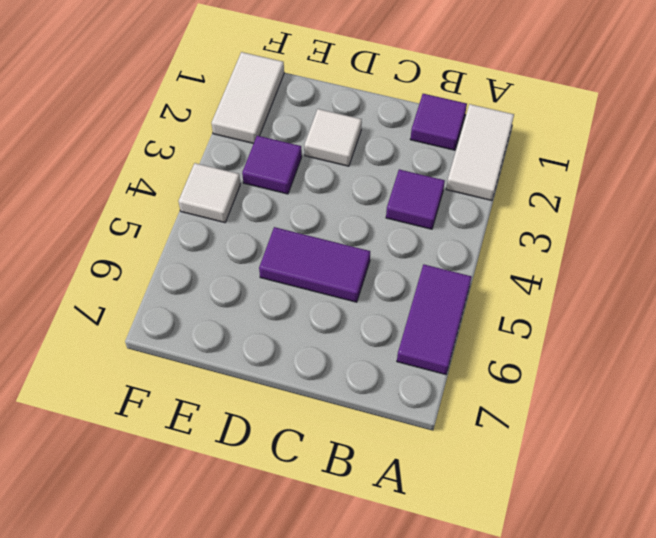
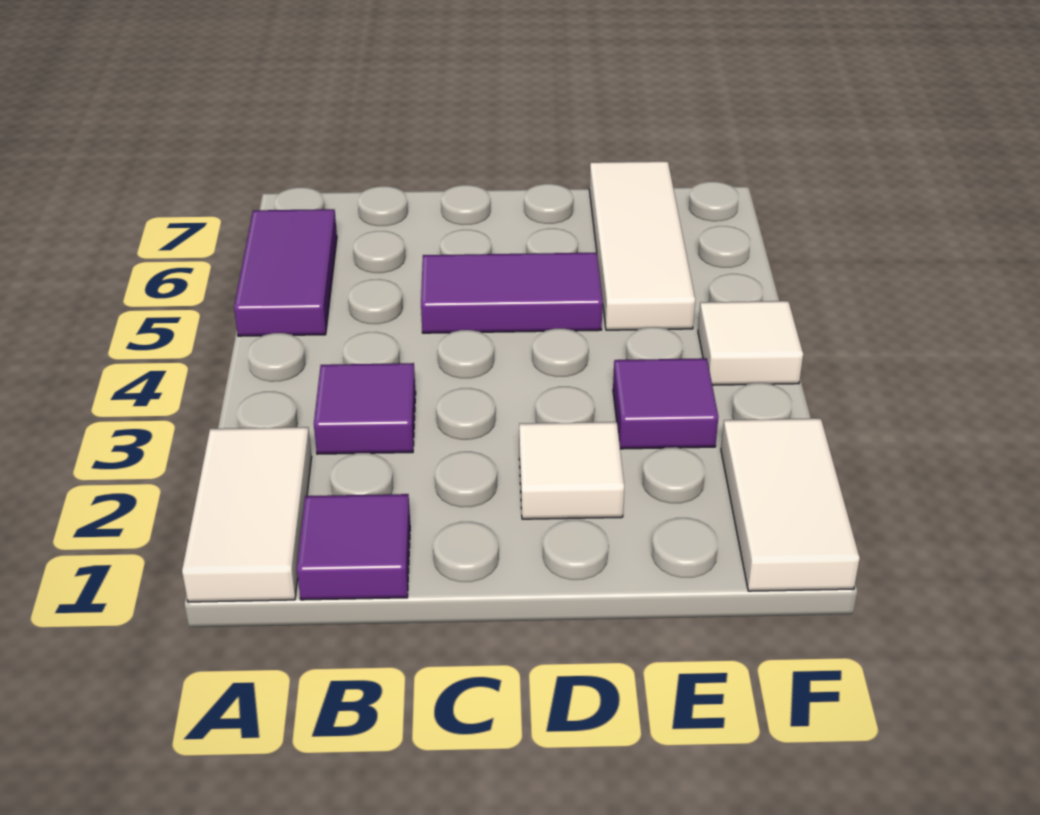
none -> white tile E5:E7 level 1

